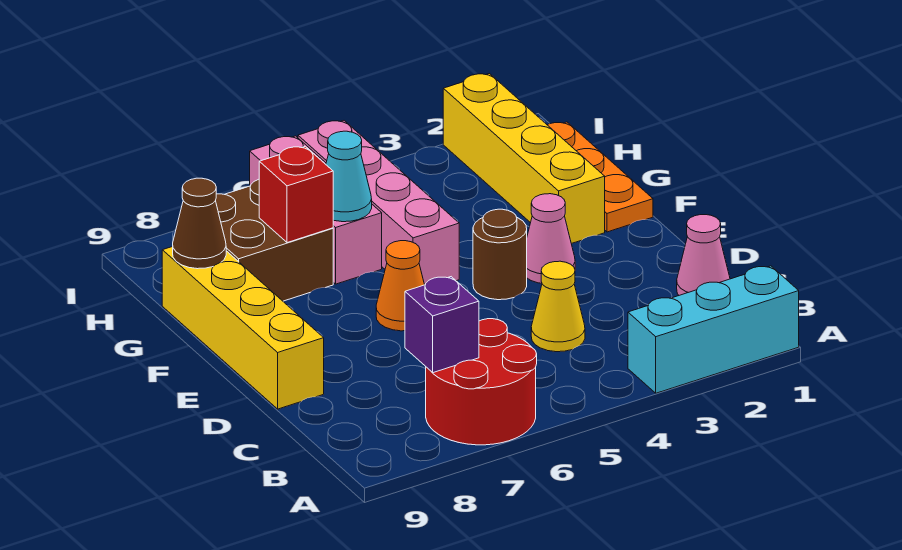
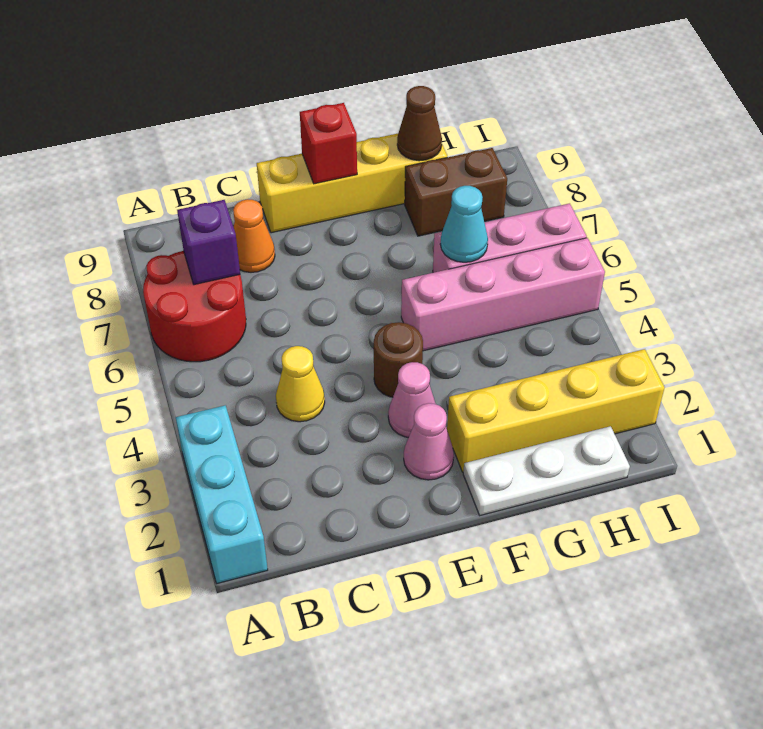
pink cone C1 level 1 -> pink cone E2 level 1
orange cone E6 level 1 -> orange cone C8 level 1
orange plate F1:H1 level 1 -> white plate F1:H1 level 1
brown brick G7:H8 level 1 -> brown brick G8:H8 level 1
red brick G7 level 2 -> red brick E9 level 2

